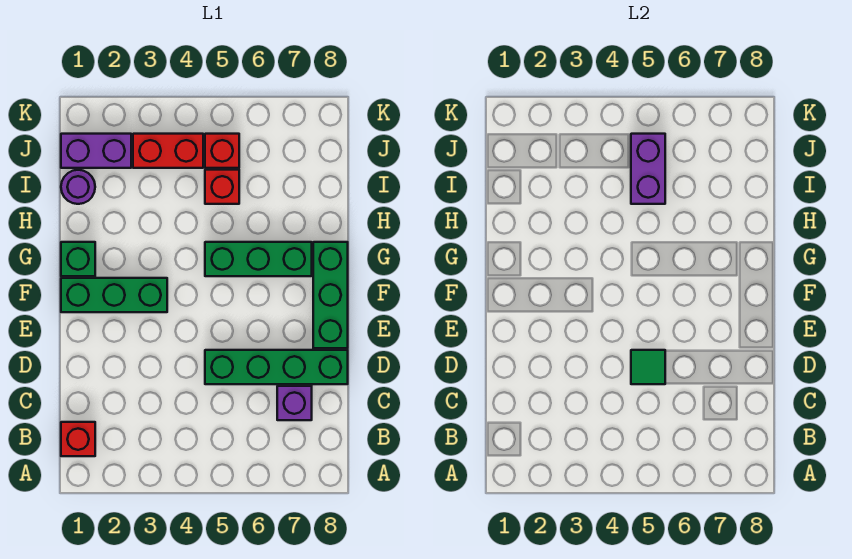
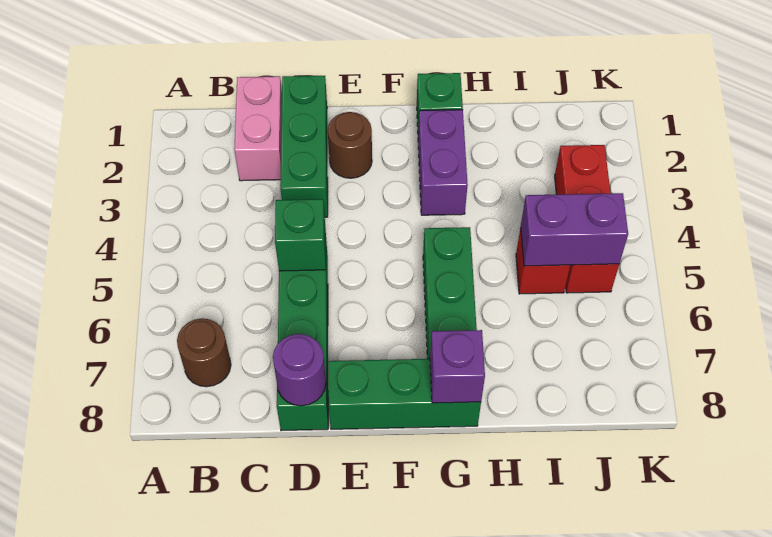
red brick B1 level 1 -> none
none -> brown round brick B7 level 1
none -> pink brick C1:C2 level 1
purple brick C7 level 1 -> purple brick G8 level 2
green tile D5 level 2 -> green brick D5 level 2
none -> brown round brick E2 level 1
green brick F1:F3 level 1 -> green brick D1:D3 level 1
purple round brick I1 level 1 -> purple round brick D8 level 2
purple brick J1:J2 level 1 -> purple brick G2:G3 level 1

